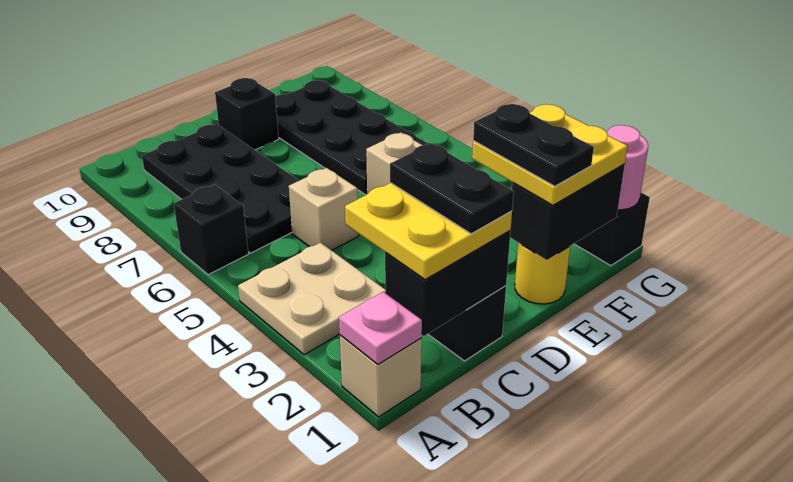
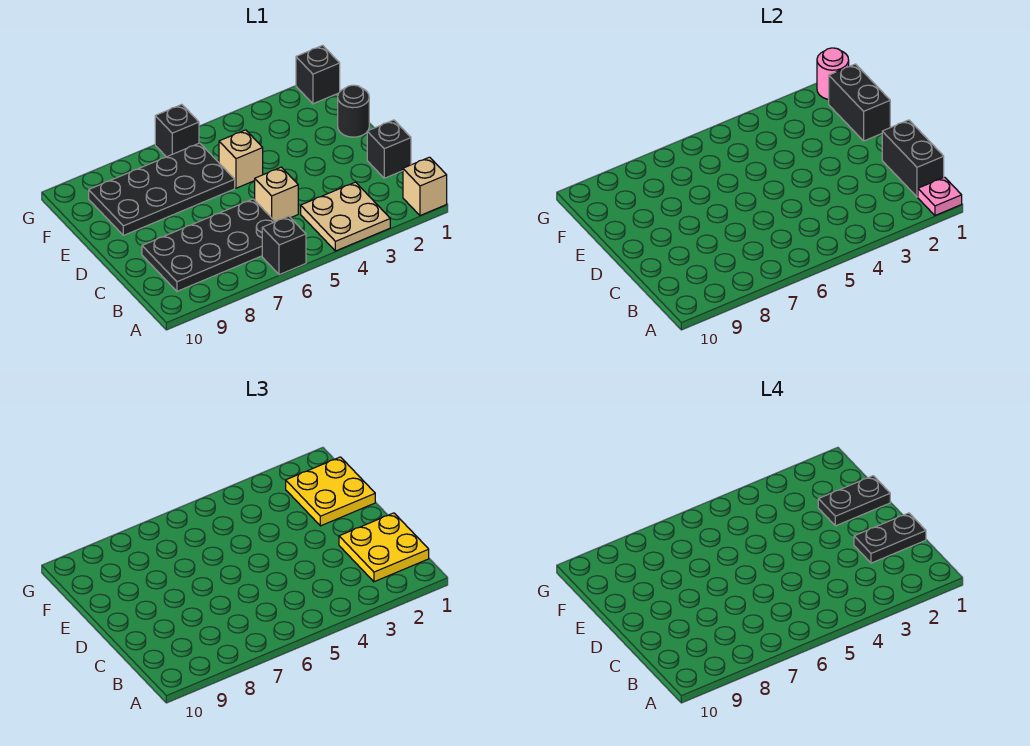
black brick D9 level 1 -> black brick G6 level 1
yellow round brick E1 level 1 -> black round brick E1 level 1

